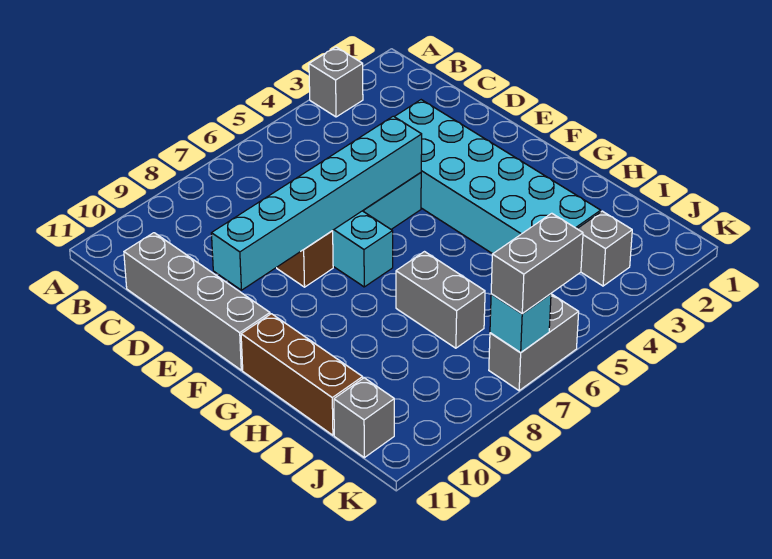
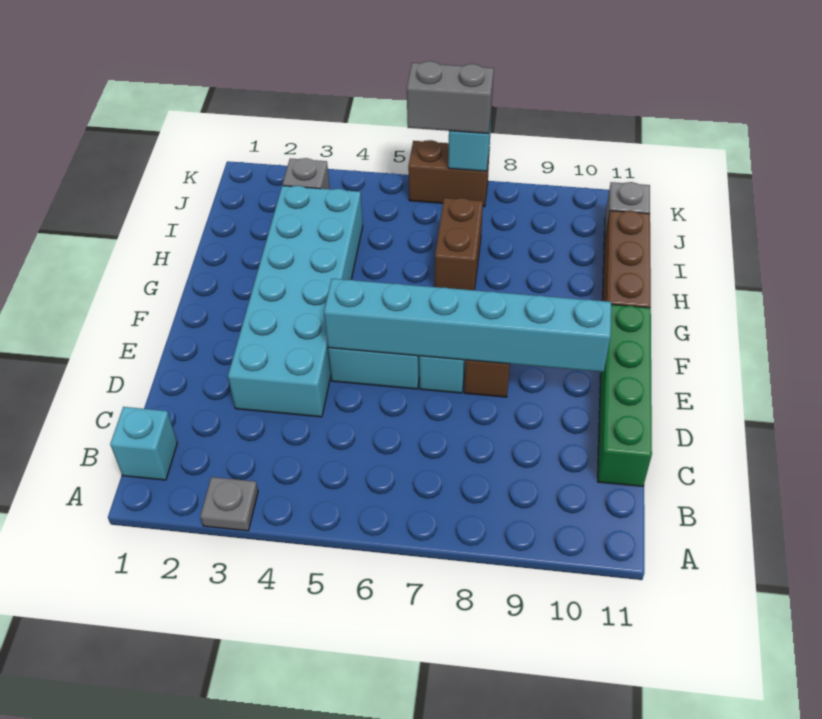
grey brick A3 level 1 -> grey plate A3 level 1
none -> cyan brick B1 level 1
grey brick C11:F11 level 1 -> green brick C11:F11 level 1
grey brick H7:I7 level 1 -> brown brick H7:I7 level 1
grey brick K6:K7 level 1 -> brown brick K6:K7 level 1

